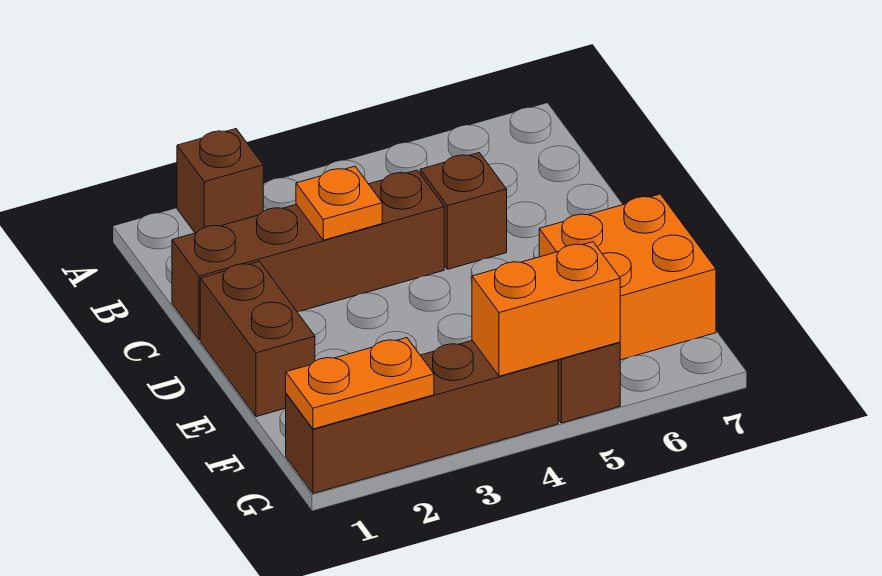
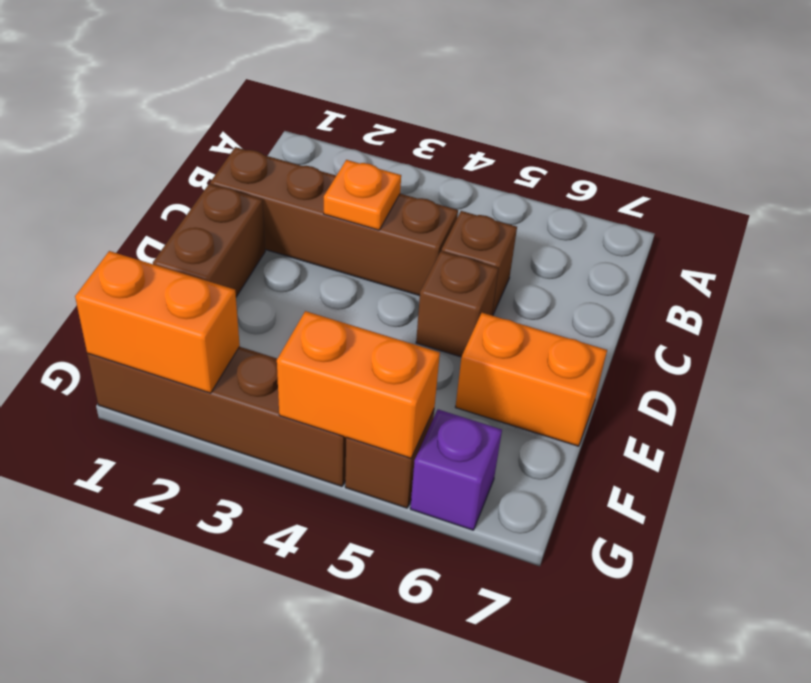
brown brick A2 level 1 -> brown brick D5 level 1
orange brick E6:F7 level 1 -> orange brick E6:E7 level 1
orange plate G1:G2 level 2 -> orange brick G1:G2 level 2
none -> purple brick G6 level 1

